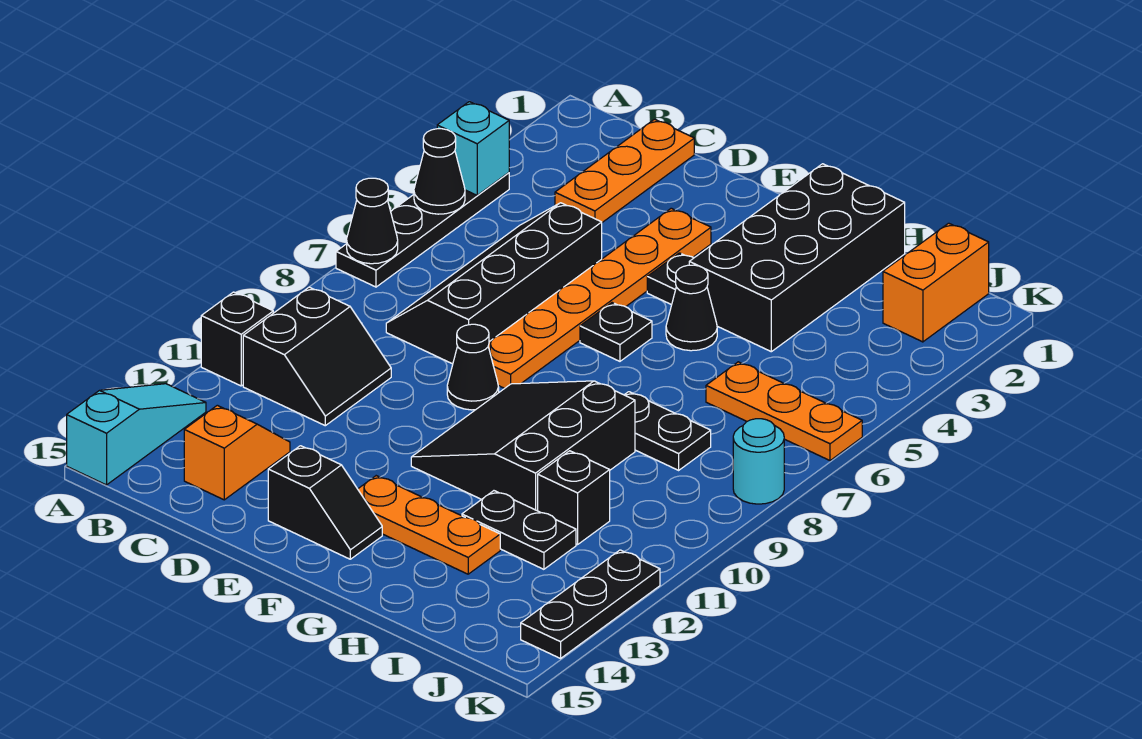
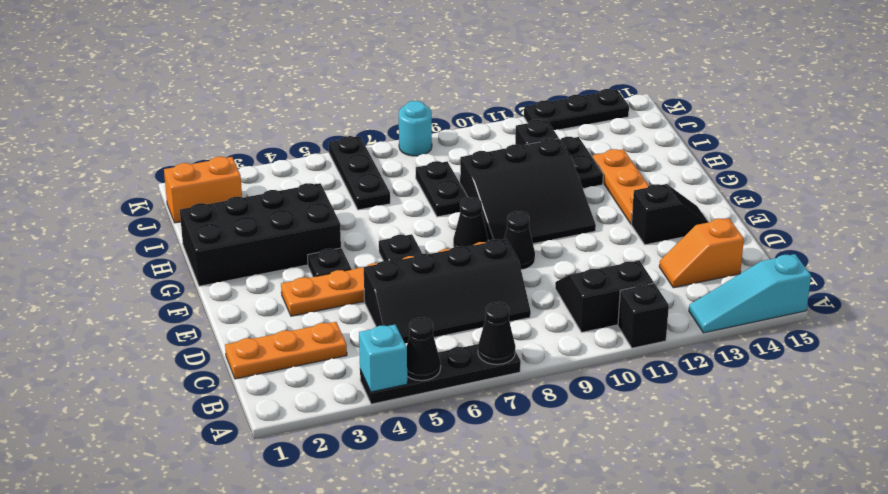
black slope E14:F14 level 1 top E -> black slope E13:E14 level 1 top 13
black cone G5 level 1 -> black cone F8 level 1
orange plate I6:K6 level 1 -> black plate I6:K6 level 1

